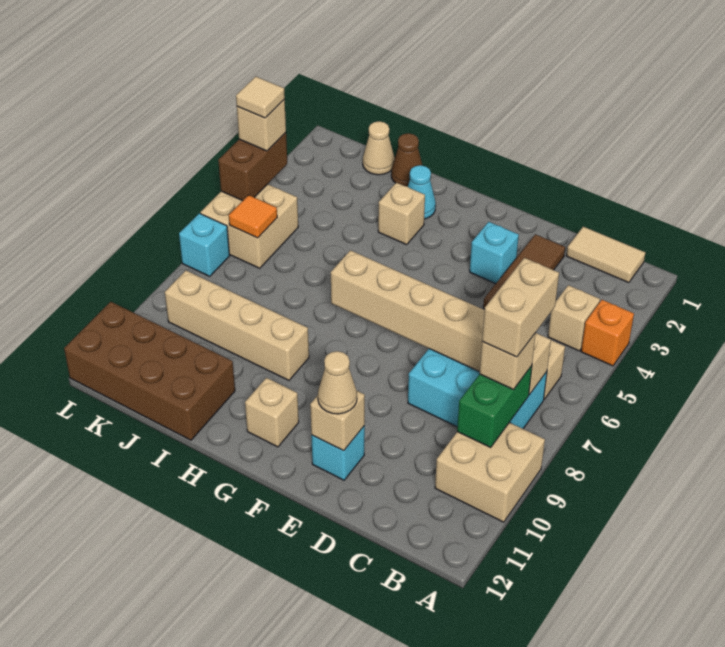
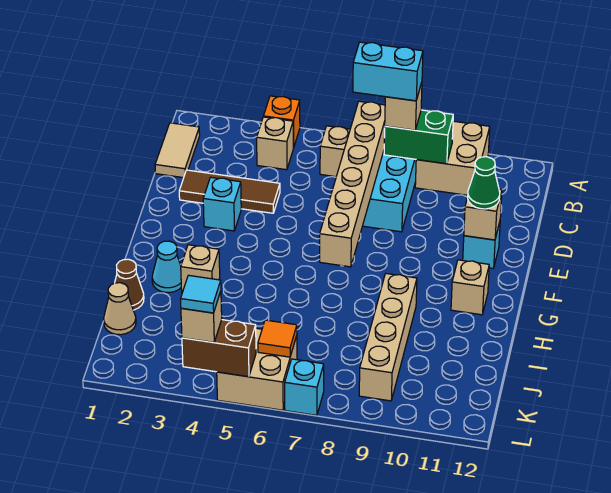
tan brick B7:B8 level 4 -> cyan brick B7:B8 level 4
tan cone E11 level 3 -> green cone E11 level 3
brown brick I11:L12 level 1 -> none
tan tile L4 level 4 -> cyan tile L4 level 4

